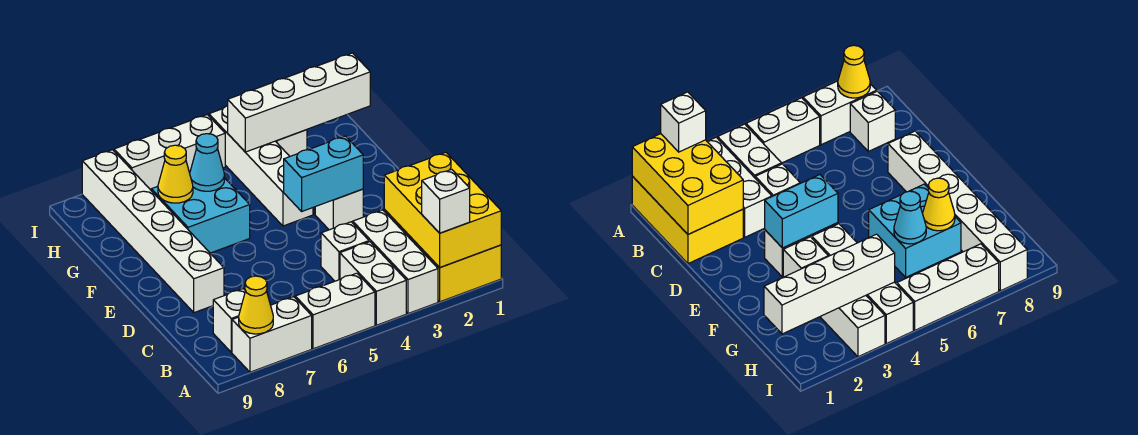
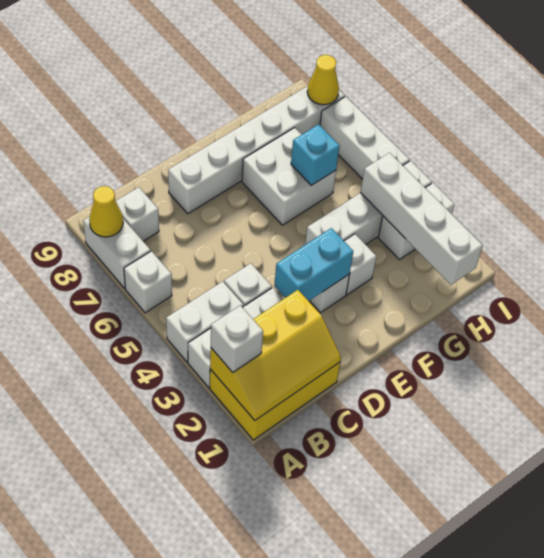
yellow brick A1:C2 level 2 -> yellow slope A1:C2 level 2 top 2
white brick A5:A6 level 1 -> white brick A6 level 1
cyan brick E3:E4 level 2 -> cyan brick D3:E3 level 2
cyan brick F6:G7 level 1 -> white brick F6:G7 level 1
cyan cone G6 level 2 -> cyan brick G6 level 2
yellow cone G7 level 2 -> yellow cone I8 level 2

